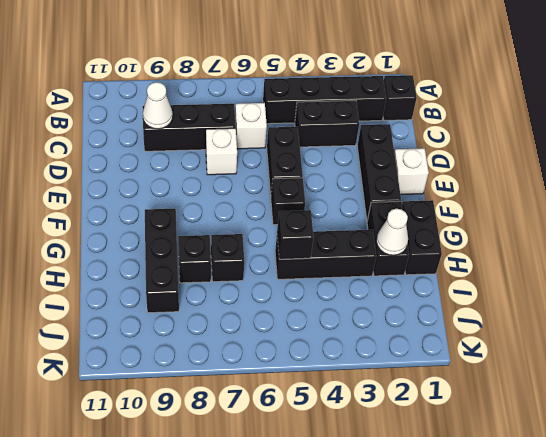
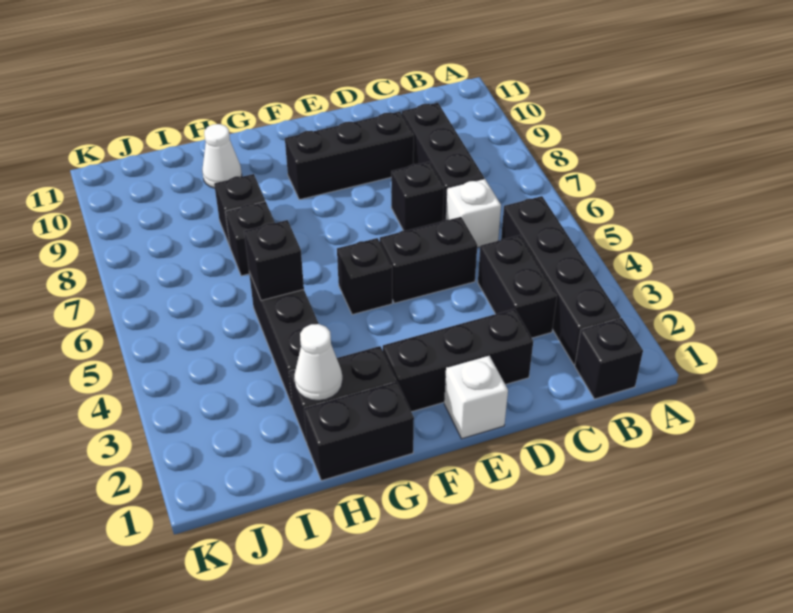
white cone C9 level 2 -> white cone H10 level 1
white brick D7 level 1 -> black brick D7 level 1
black brick G9:I9 level 1 -> black brick D9:F9 level 1

